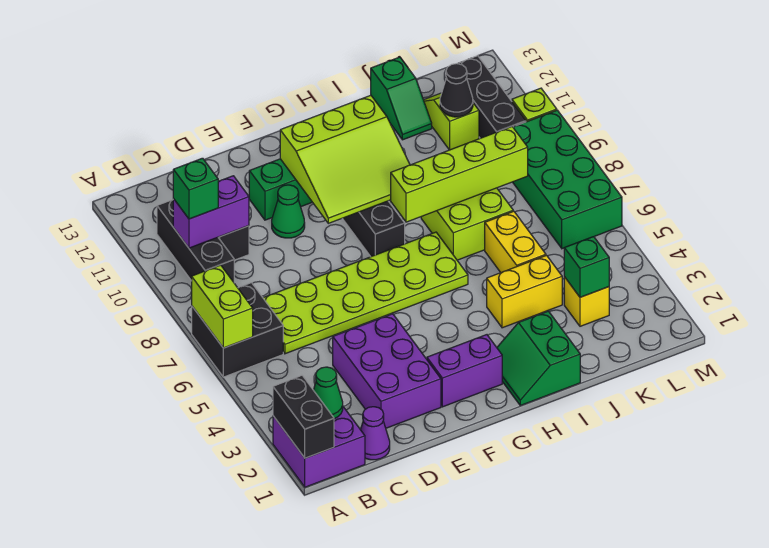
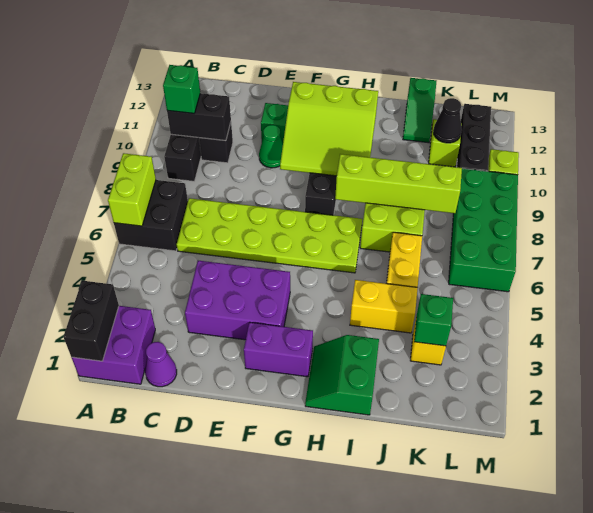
green cone B2 level 2 -> none
purple brick B10:C10 level 2 -> black brick B10:C10 level 2
purple brick D2:E4 level 1 -> purple brick D3:F4 level 1

